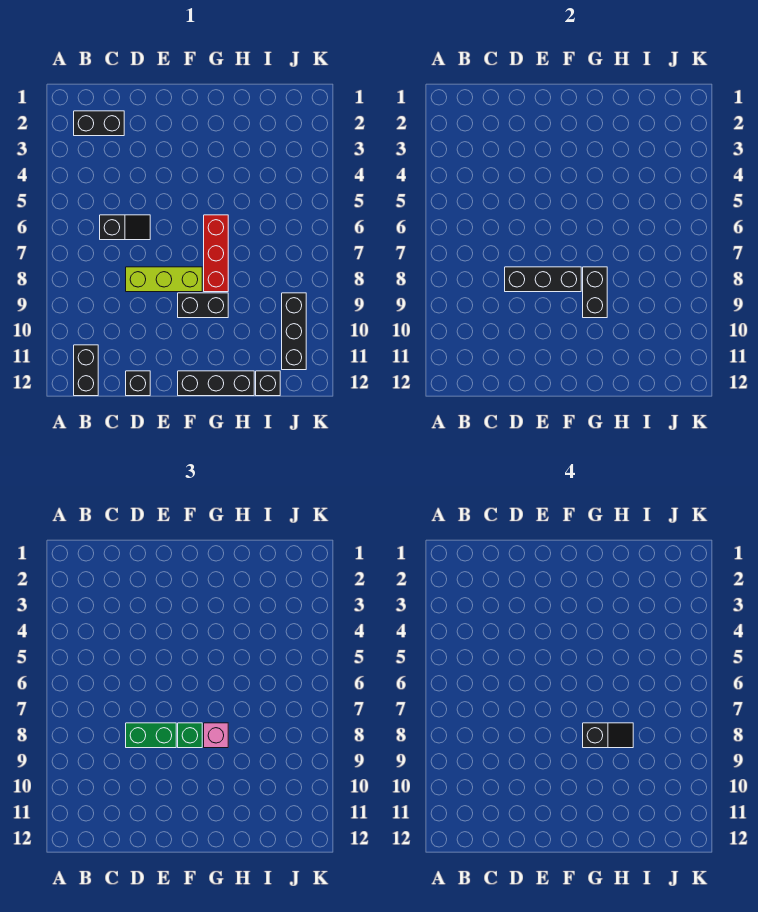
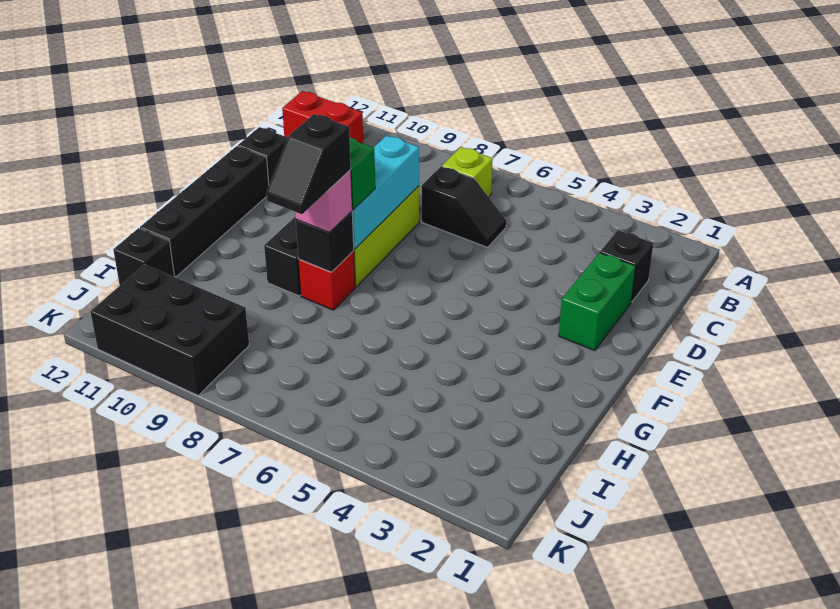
black brick B2:C2 level 1 -> black brick C2 level 1
none -> lime brick B7 level 1
black brick B11:B12 level 1 -> red brick B11:B12 level 1
black slope C6:D6 level 1 top C -> black slope C6:C7 level 1 top 7
black brick D8:F8 level 2 -> cyan brick D8:F8 level 2
green brick D8:E8 level 3 -> green brick D2:E2 level 1
black brick F12:H12 level 1 -> black brick E12:H12 level 1
red brick G6:G8 level 1 -> red brick G8 level 1
black brick G8:G9 level 2 -> black brick G8 level 2
black brick J9:J11 level 1 -> black brick J9:K11 level 1

